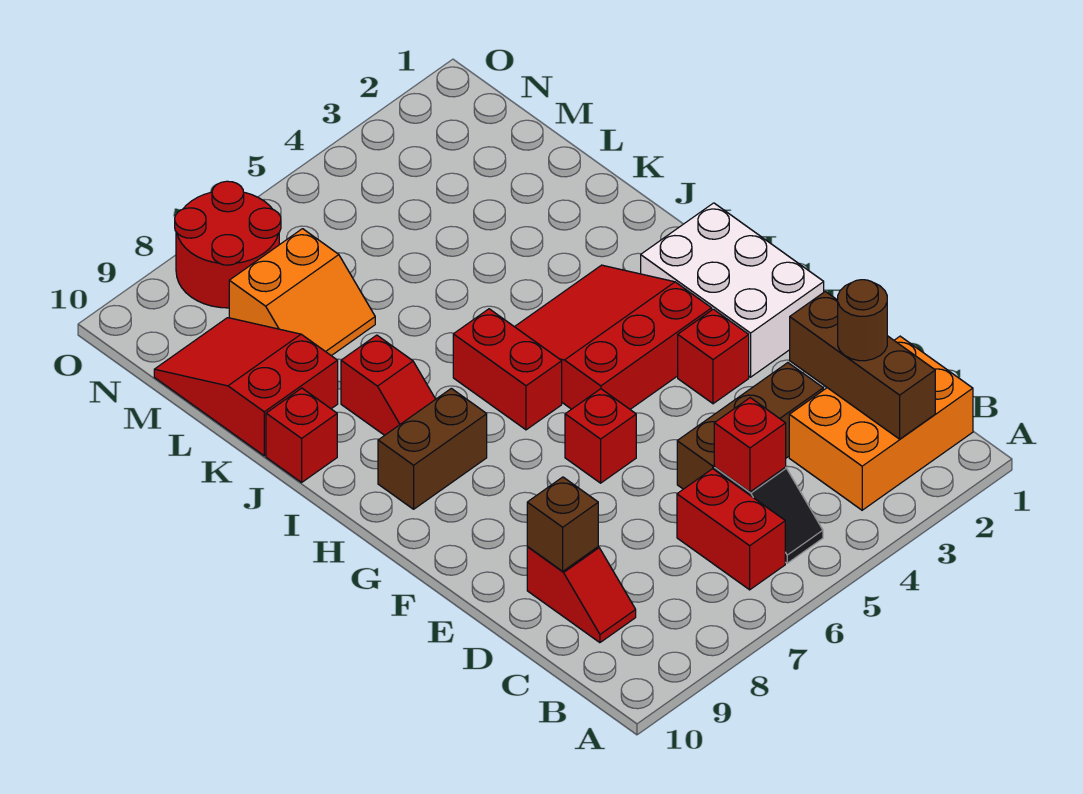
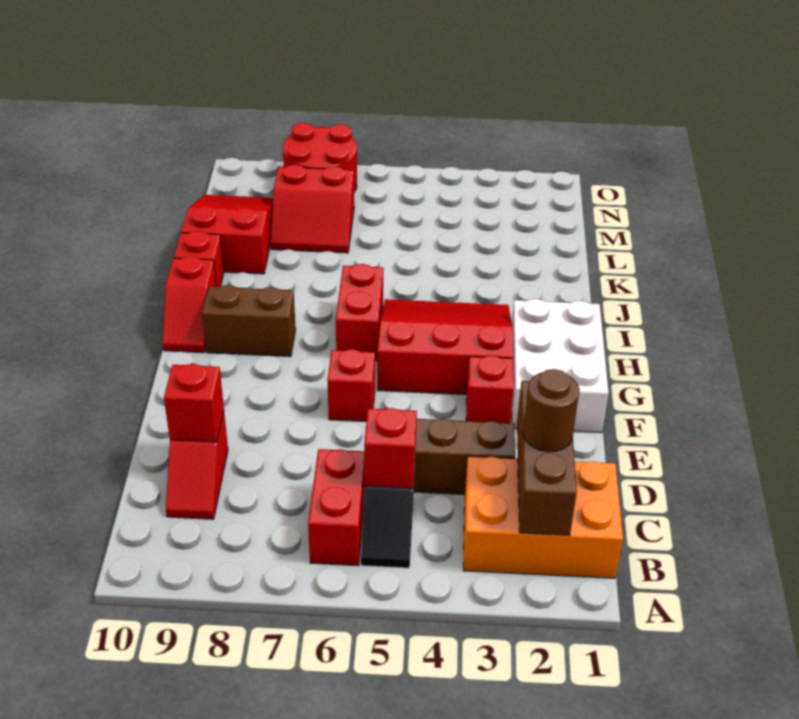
brown brick D9 level 2 -> red brick D9 level 2
red slope I8:J8 level 1 top J -> red slope H10:I10 level 1 top I
orange slope L7:M8 level 1 top M -> red slope L7:M8 level 1 top M

